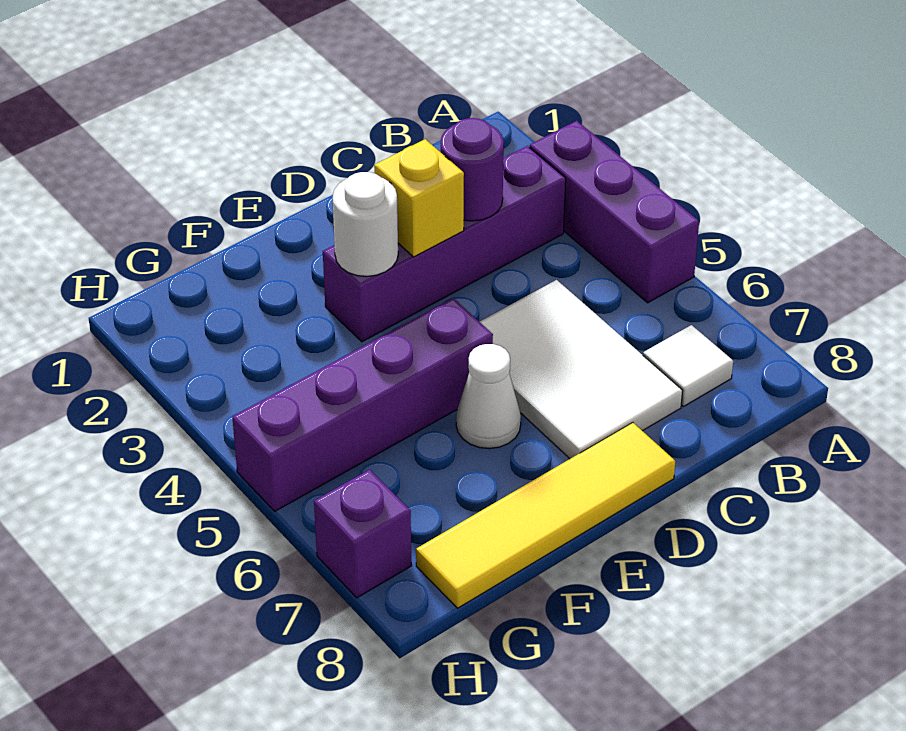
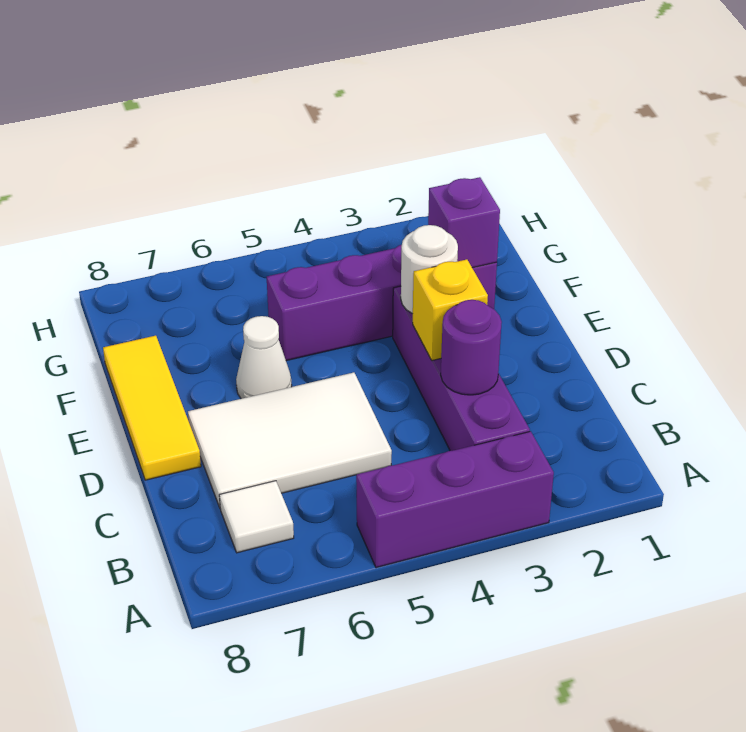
yellow tile D8:G8 level 1 -> yellow tile D8:F8 level 1
purple brick E5:H5 level 1 -> purple brick F2:F5 level 1
purple brick H7 level 1 -> purple brick F2 level 2

